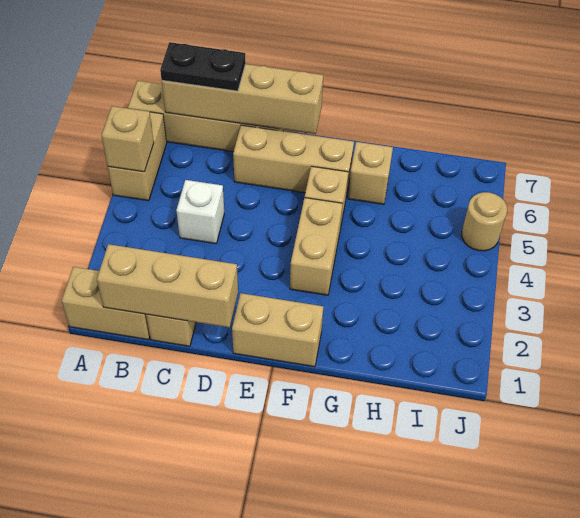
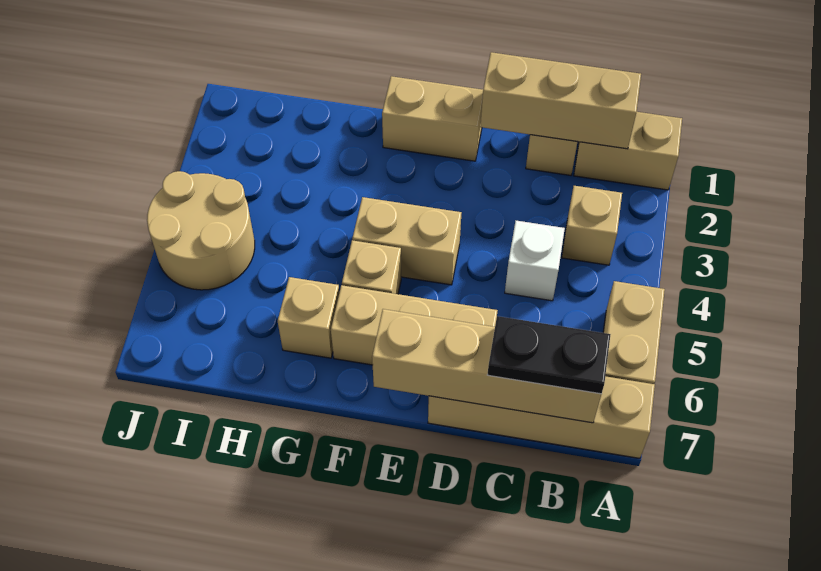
tan brick A5 level 2 -> tan brick B3 level 1
tan brick F3:F4 level 1 -> tan brick E4:F4 level 1
tan round brick J5 level 1 -> tan round brick I4:J5 level 1

